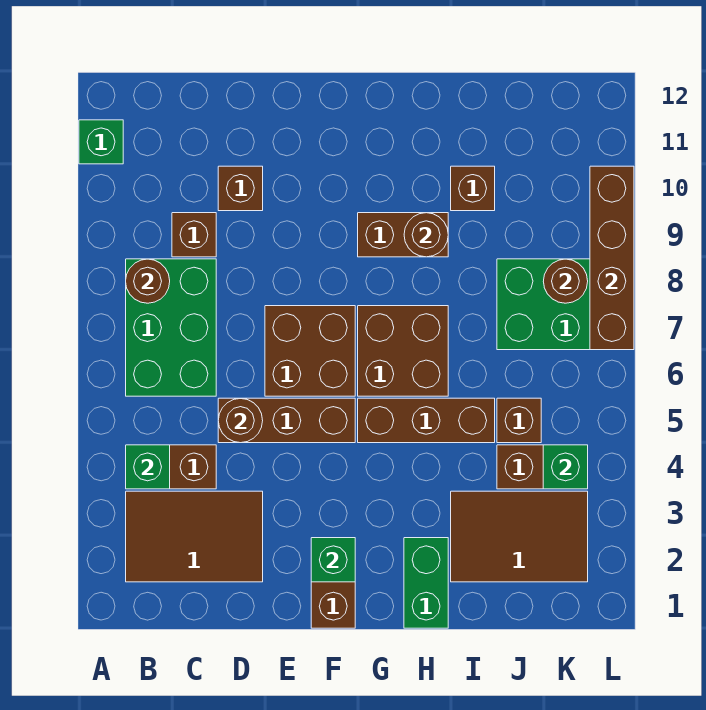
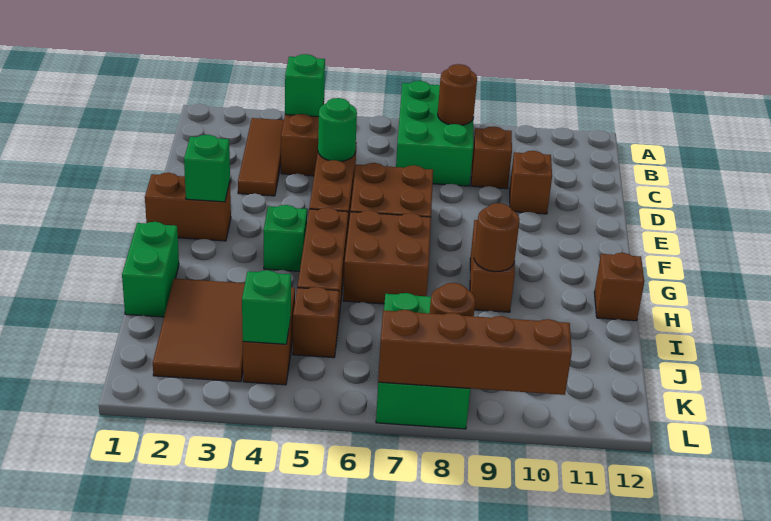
green brick A11 level 1 -> green brick G4 level 1
brown tile B2:D3 level 1 -> brown tile B3:D3 level 1
green brick B6:C8 level 1 -> green brick A7:C8 level 1
brown round brick D5 level 2 -> green round brick D5 level 2
green brick H1:H2 level 1 -> green brick H1:I1 level 1
brown brick I10 level 1 -> brown brick H12 level 1

